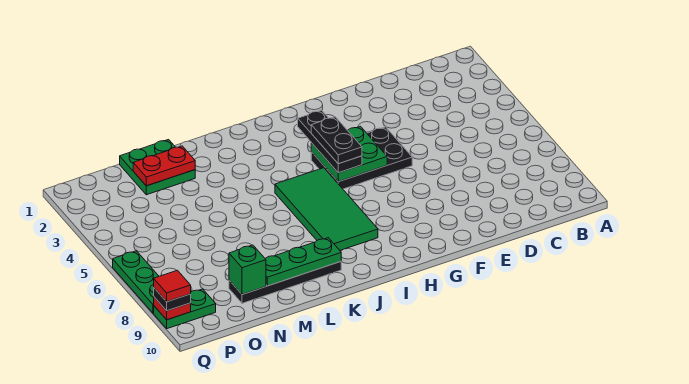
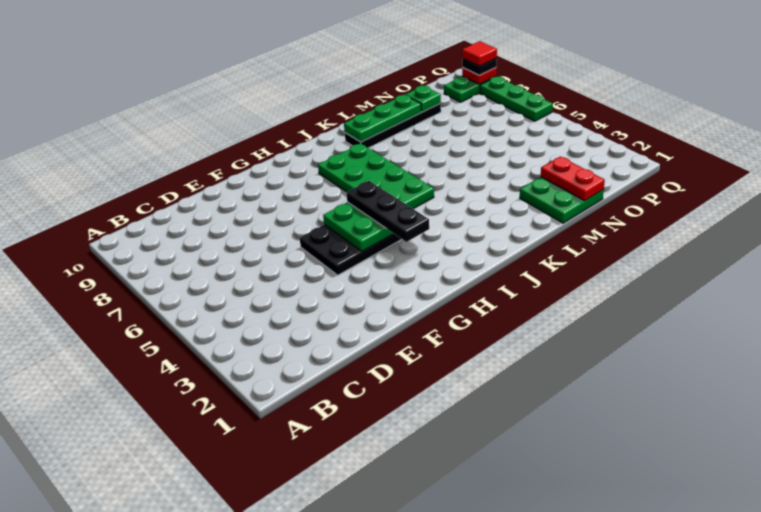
black plate H4:H5 level 4 -> none
green tile I5:J8 level 1 -> green plate I5:J8 level 1
red plate M2:N2 level 2 -> red plate N1:N2 level 2
green brick N9 level 2 -> green plate N9 level 2

